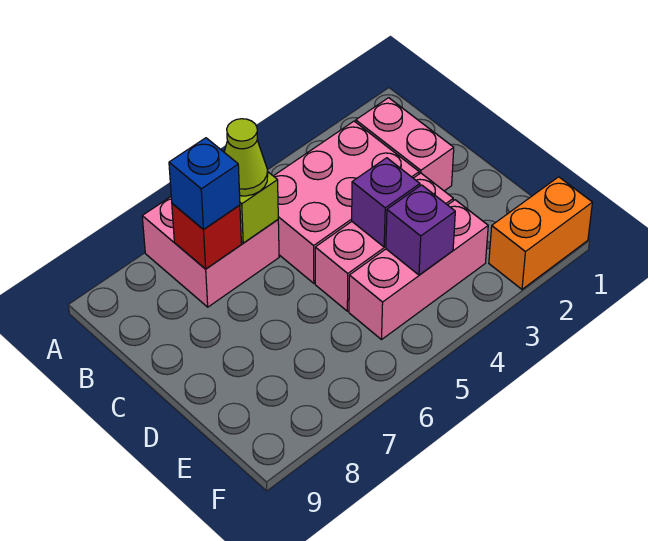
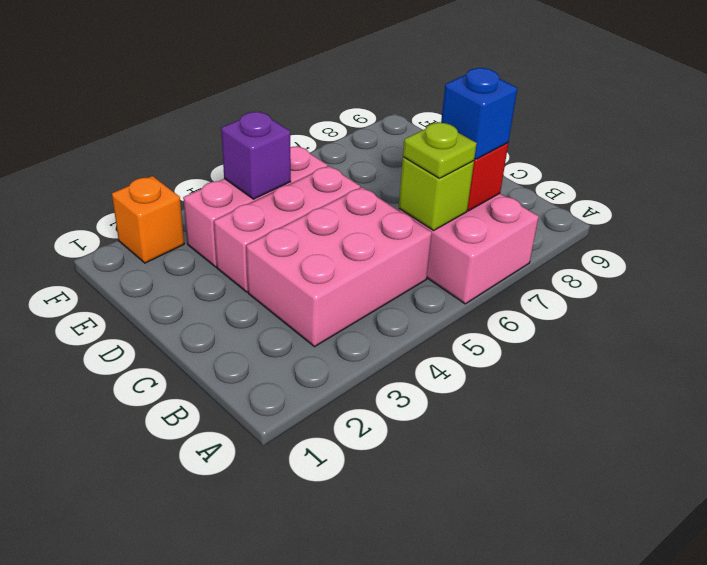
pink brick B2:C2 level 1 -> none
lime cone B6 level 3 -> lime plate B6 level 3
purple brick D4 level 2 -> none
orange brick F1:F2 level 1 -> orange brick F2 level 1

